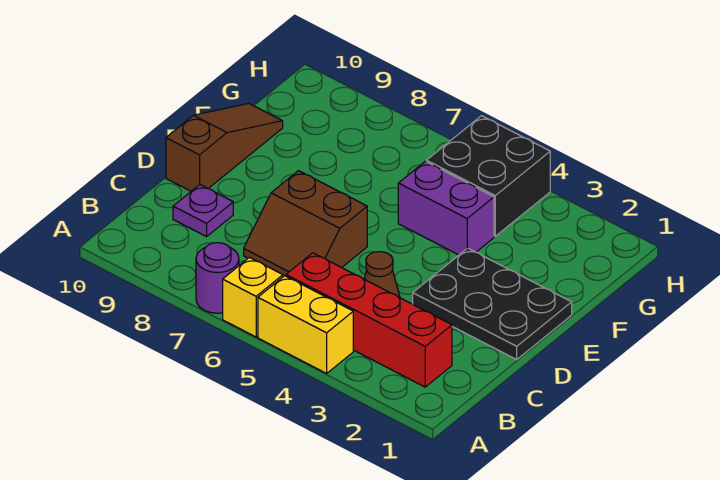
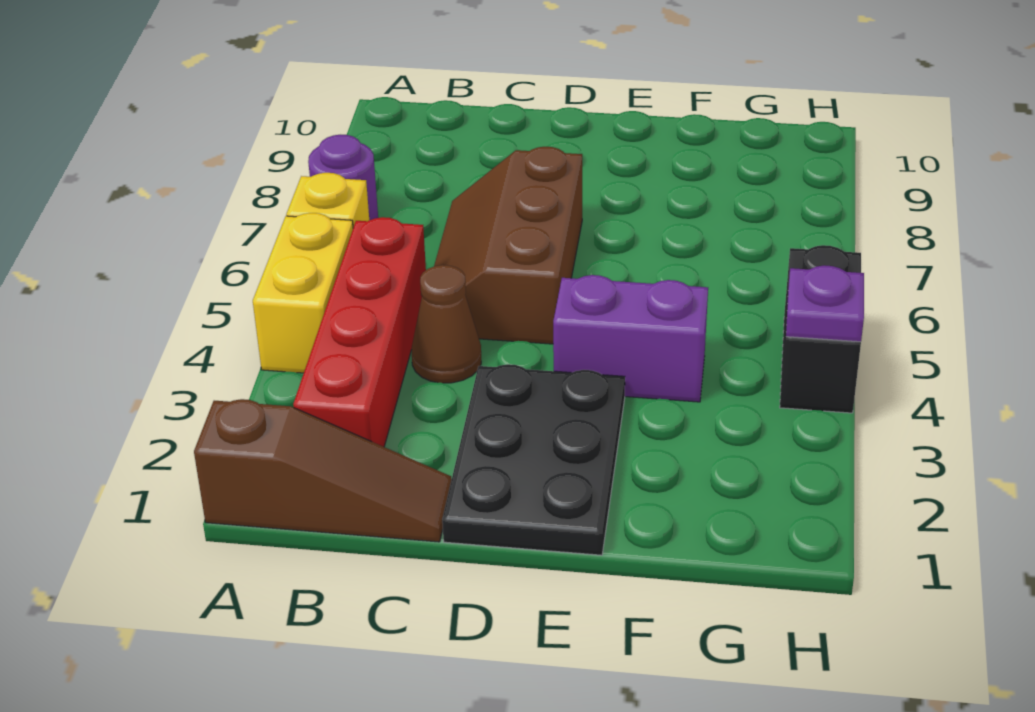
brown slope C6:D7 level 1 top D -> brown slope C5:D7 level 1 top D
purple plate C9 level 1 -> purple plate H4 level 2
brown slope D10:F10 level 1 top D -> brown slope A1:C1 level 1 top A
purple brick F4:F5 level 1 -> purple brick E4:F4 level 1
black brick G4:H5 level 1 -> black brick H4:H5 level 1

